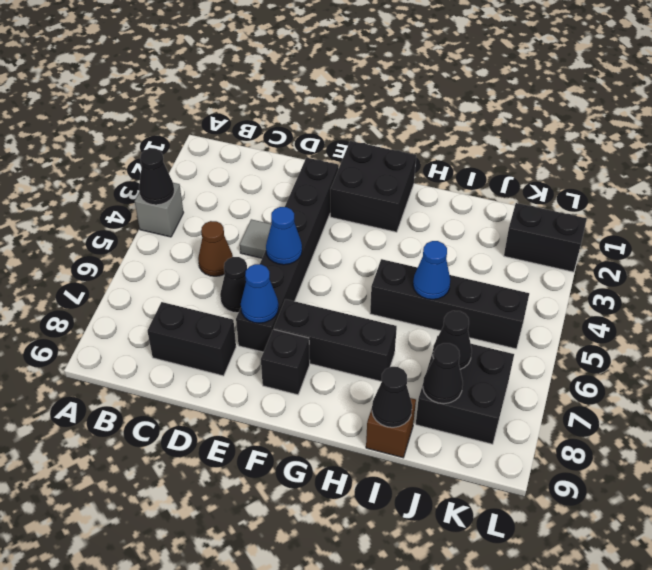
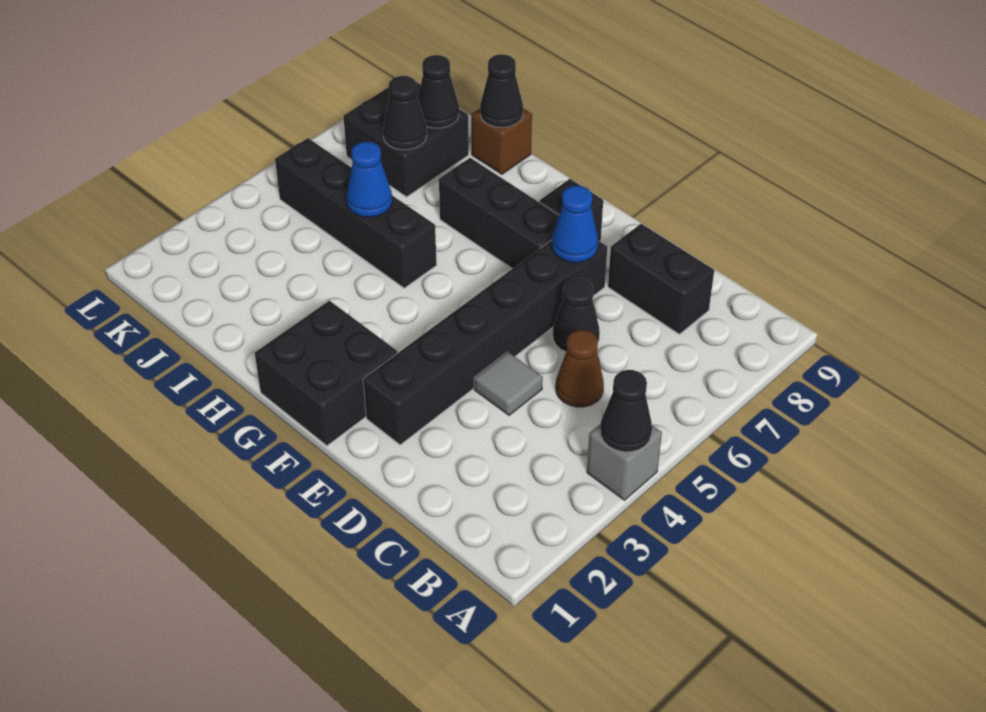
blue cone E5 level 2 -> none
black brick K2:L2 level 1 -> none

